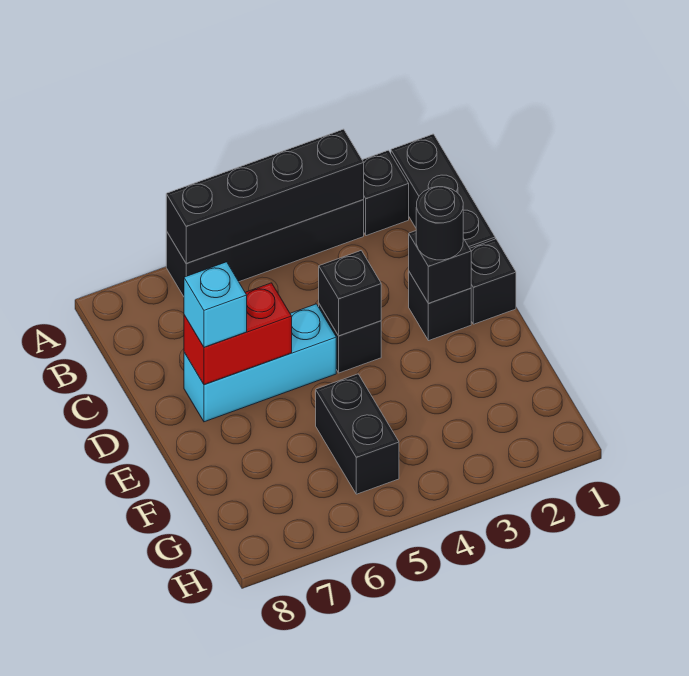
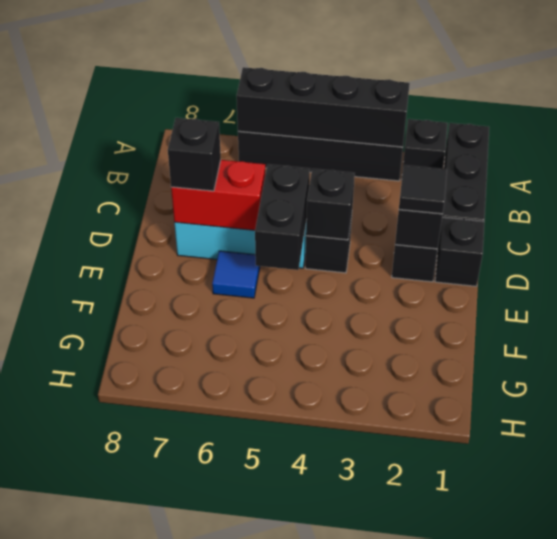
black round brick D2 level 3 -> black tile D2 level 3
cyan brick D7 level 3 -> black brick D7 level 3
none -> blue tile E6 level 1
black brick F5:G5 level 1 -> black brick D5:E5 level 2

